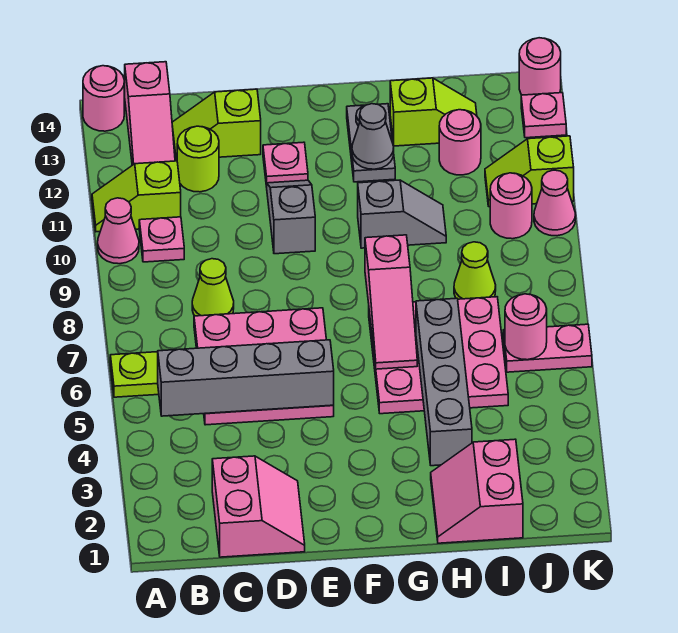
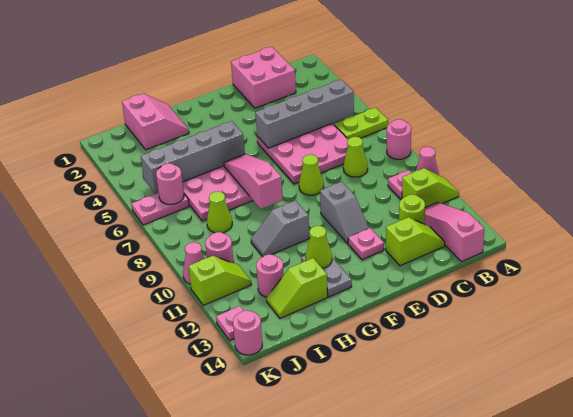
pink round brick A14 level 1 -> pink round brick A8 level 1
pink slope C1:D2 level 1 top C -> pink brick C1:D2 level 1
none -> lime cone E8 level 1
grey cone G12 level 2 -> lime cone G12 level 2
grey brick H3:H6 level 2 -> grey brick G5:J5 level 2

